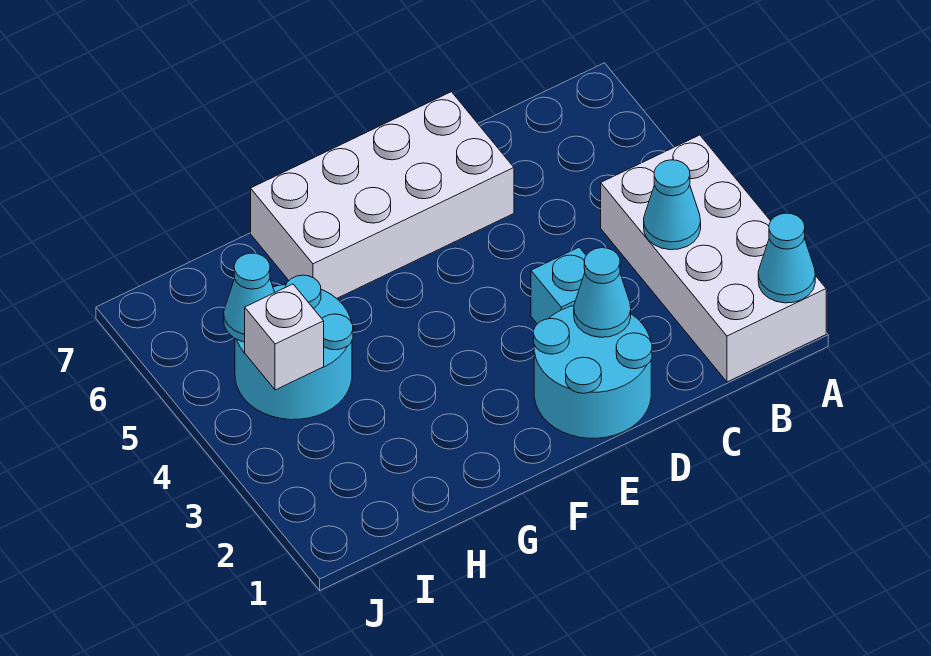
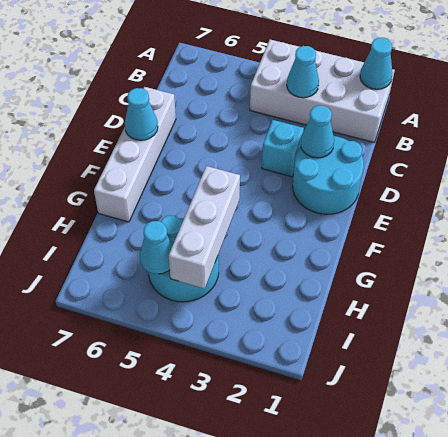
white brick D6:G7 level 1 -> white brick D7:G7 level 1
none -> cyan cone E7 level 2
white brick I4 level 2 -> white brick G4:I4 level 2

